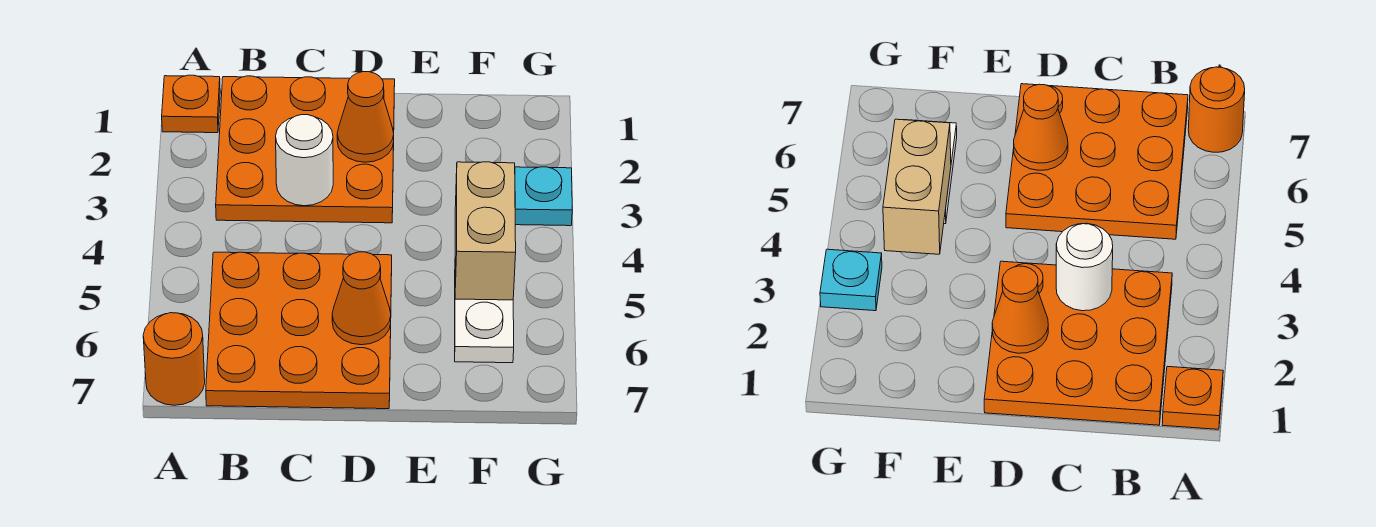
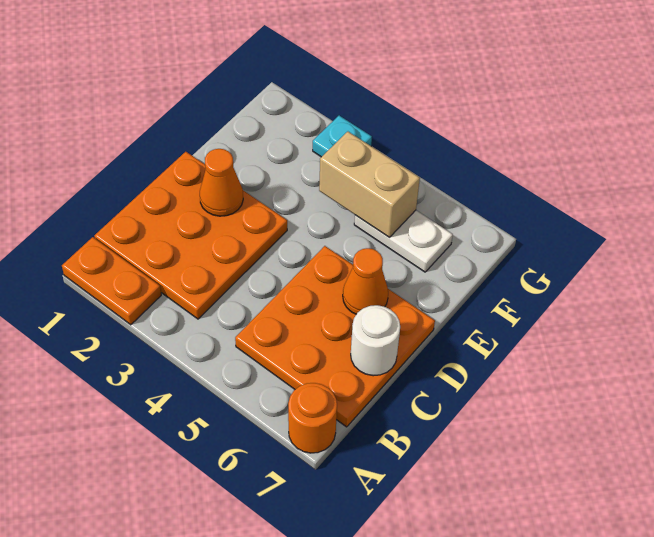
orange plate A1 level 1 -> orange plate A1:A2 level 1
white round brick C3 level 2 -> white round brick C7 level 2

